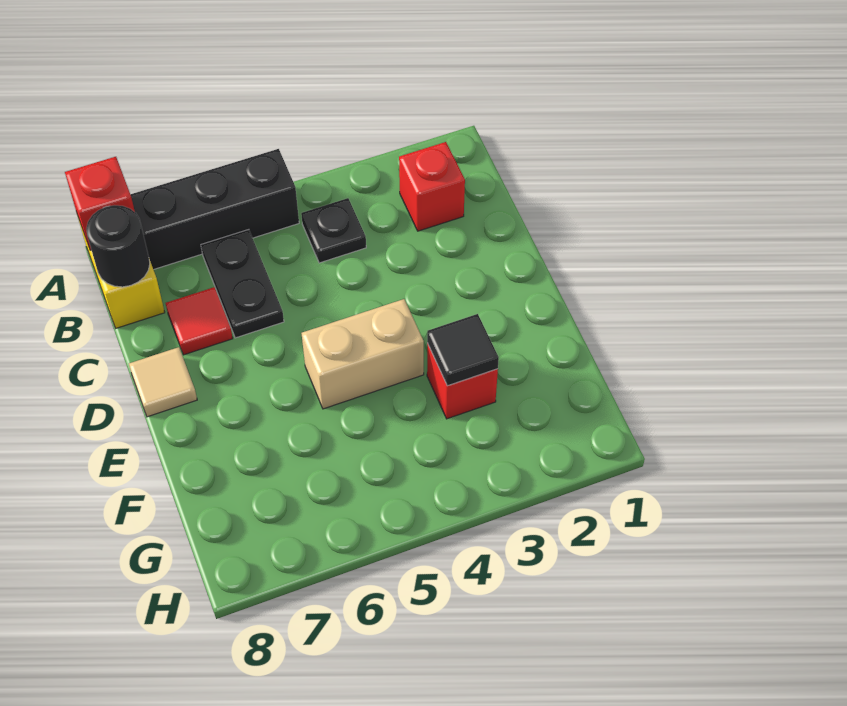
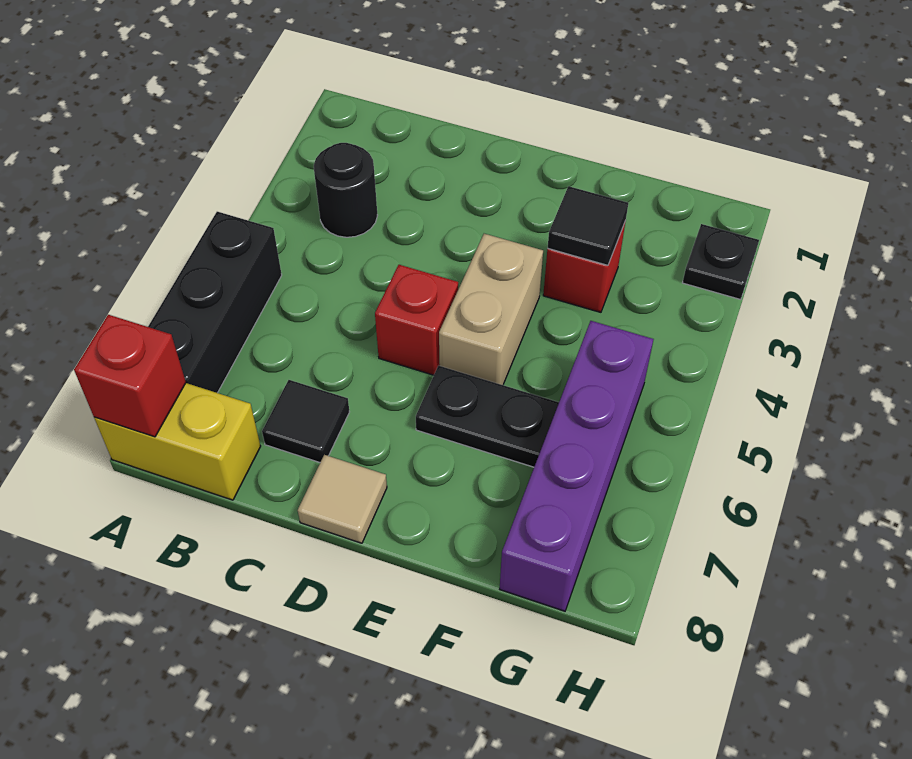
red brick B2 level 1 -> red brick D5 level 1
black plate B4 level 1 -> black plate H2 level 1
black plate B6:C6 level 1 -> black plate E6:F6 level 1
black round brick B8 level 2 -> black round brick B3 level 1
red tile C7 level 1 -> black tile C7 level 1
none -> purple brick G5:G8 level 1

